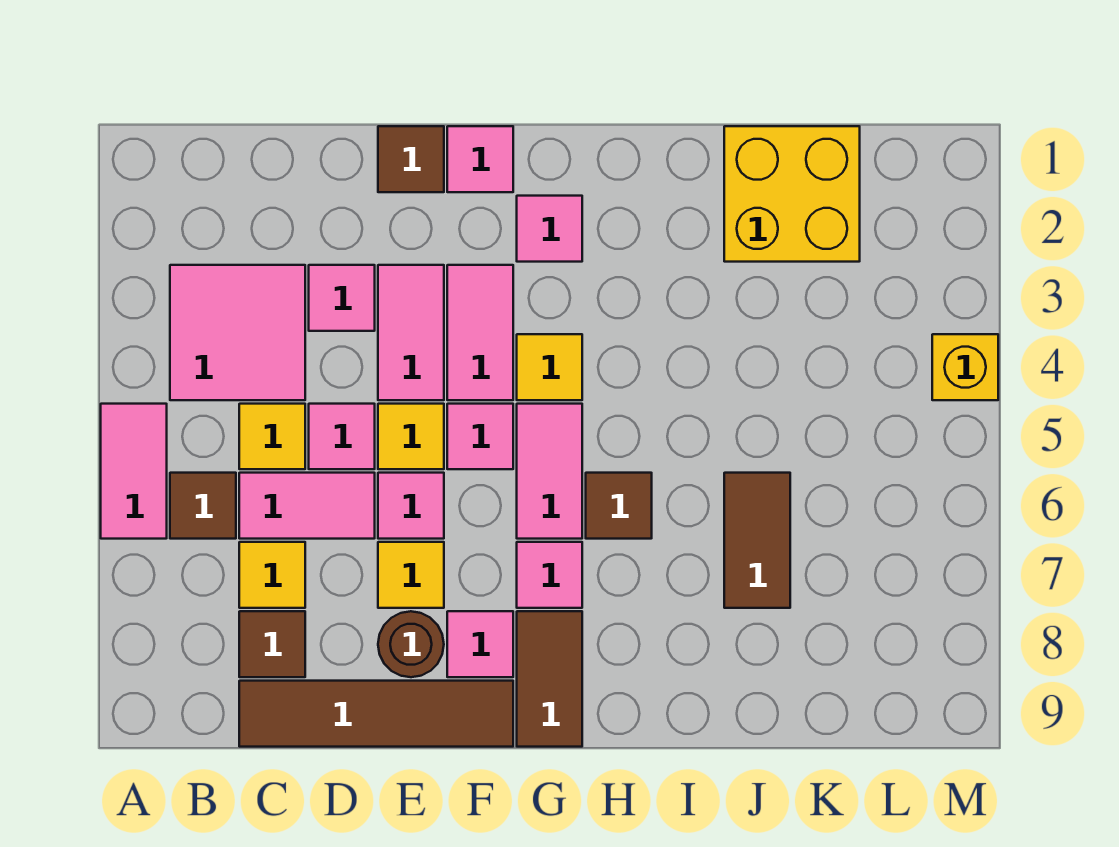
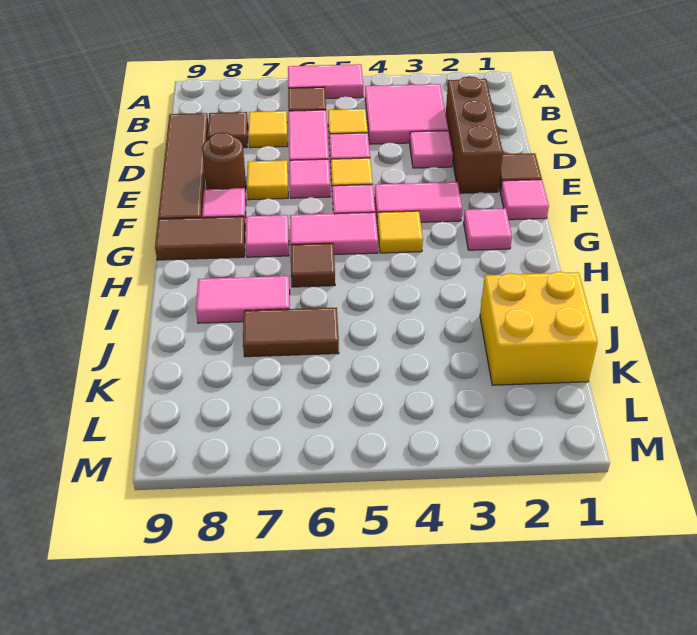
none -> brown brick C2:E2 level 1
pink tile E3:E4 level 1 -> pink tile I7:I8 level 1
yellow brick M4 level 1 -> none

